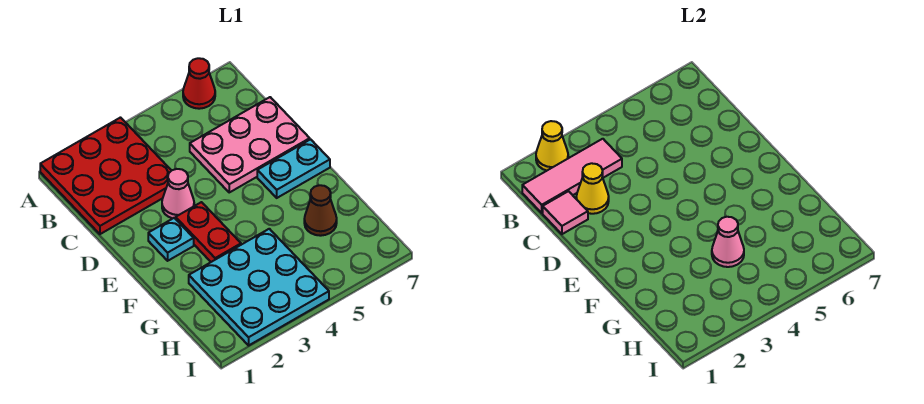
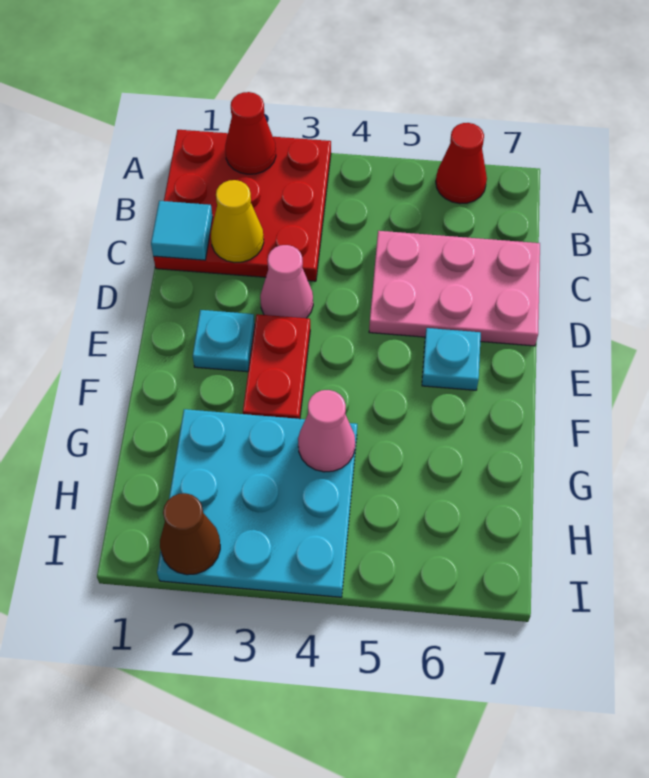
yellow cone A2 level 2 -> red cone A2 level 2
pink tile B1:B3 level 2 -> none
pink tile C1 level 2 -> cyan tile C1 level 2
cyan plate E6:E7 level 1 -> cyan plate E6 level 1
brown cone G6 level 1 -> brown cone I2 level 2

